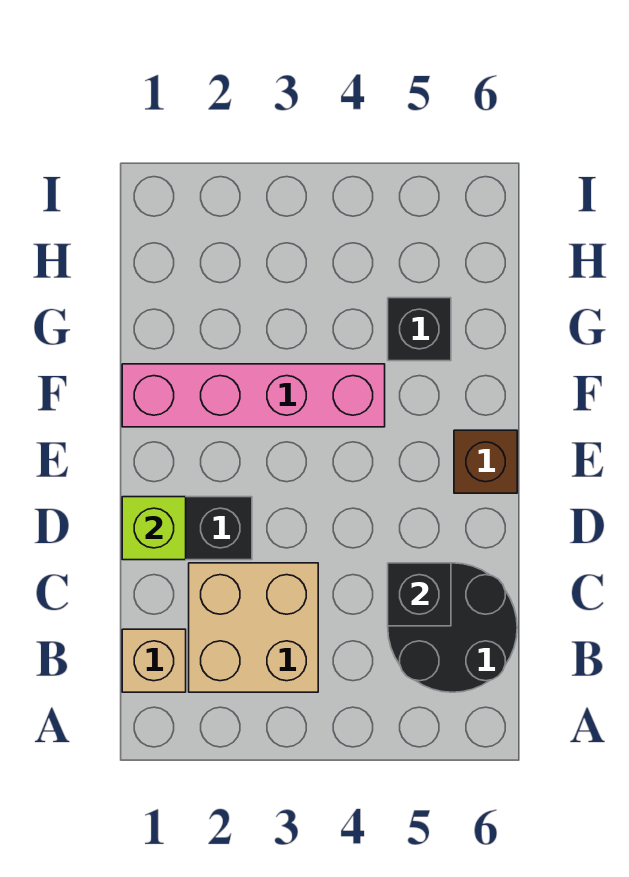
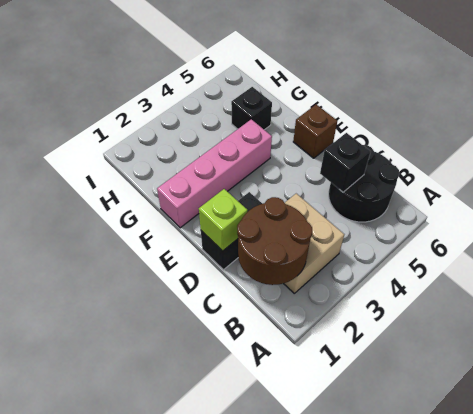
tan brick B1 level 1 -> none
none -> brown round brick B1:C2 level 2

